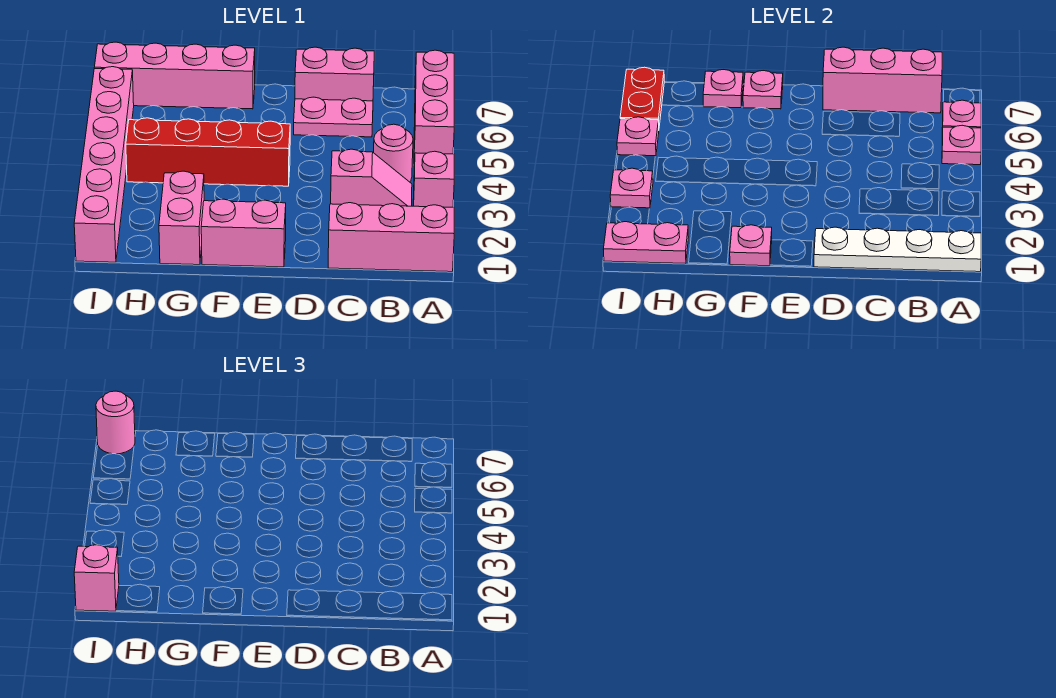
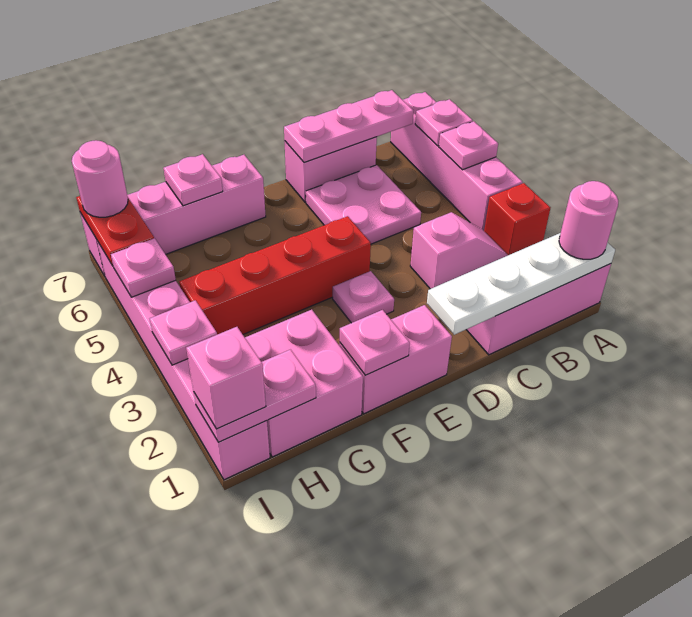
pink brick A3 level 1 -> red brick A3 level 1
pink brick A5:A7 level 1 -> pink brick A4:A7 level 1
pink round brick B4 level 1 -> pink round brick A1 level 3
pink brick B7:D7 level 2 -> pink plate B7:D7 level 2
pink plate C6:D6 level 1 -> pink plate C5:D6 level 1
pink plate F7 level 2 -> pink plate E3 level 1
pink brick G1:G2 level 1 -> pink brick G1:H2 level 1

